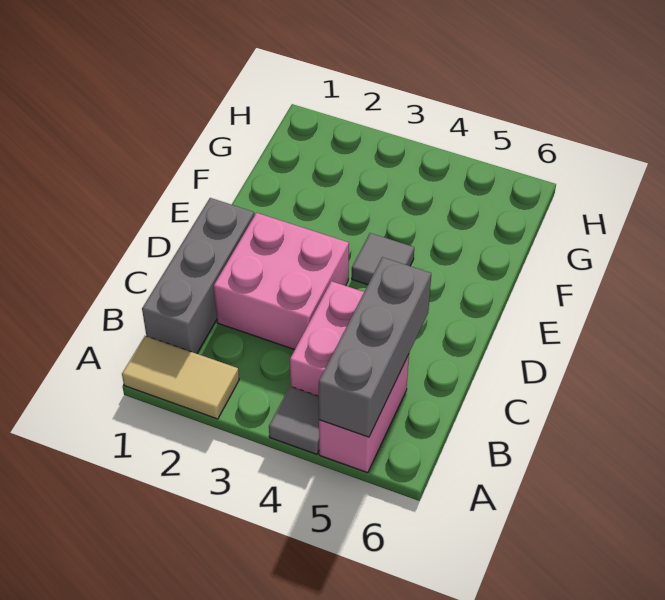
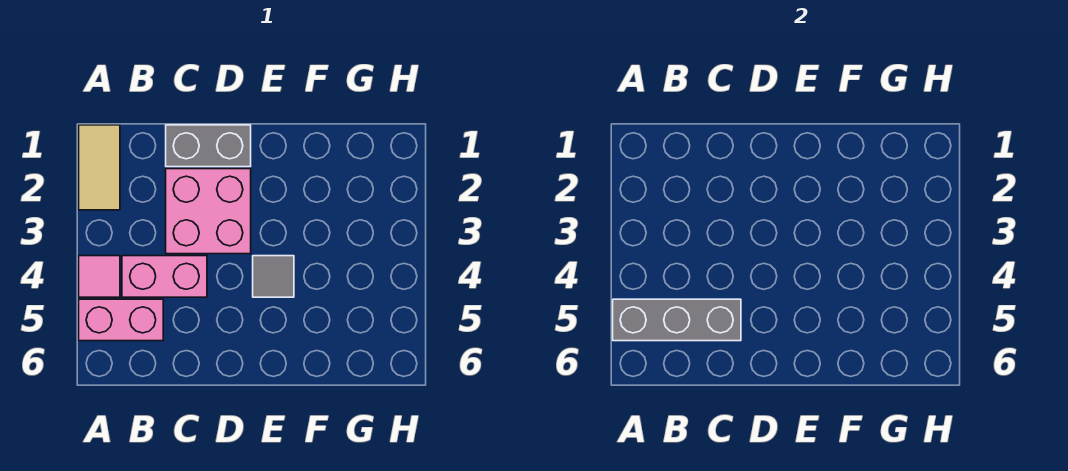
grey tile A4 level 1 -> pink tile A4 level 1
grey brick B1:D1 level 1 -> grey brick C1:D1 level 1

